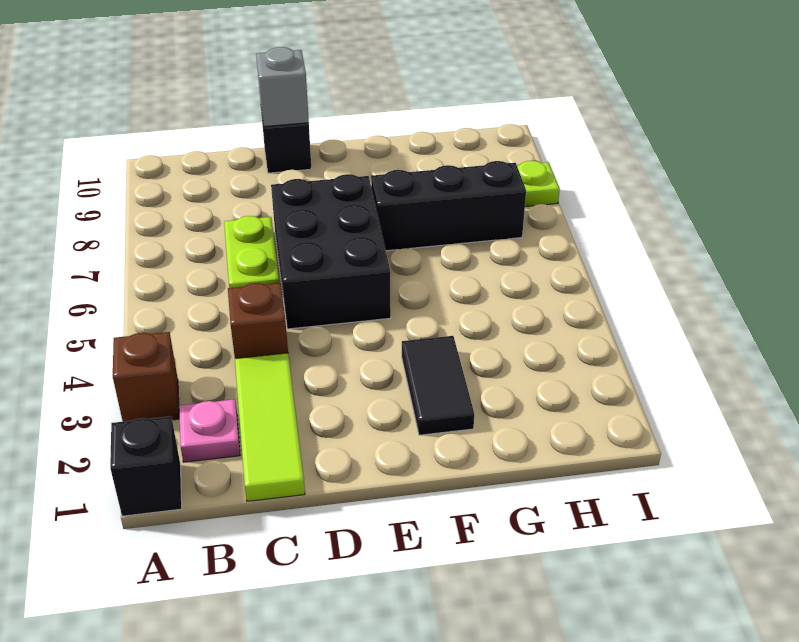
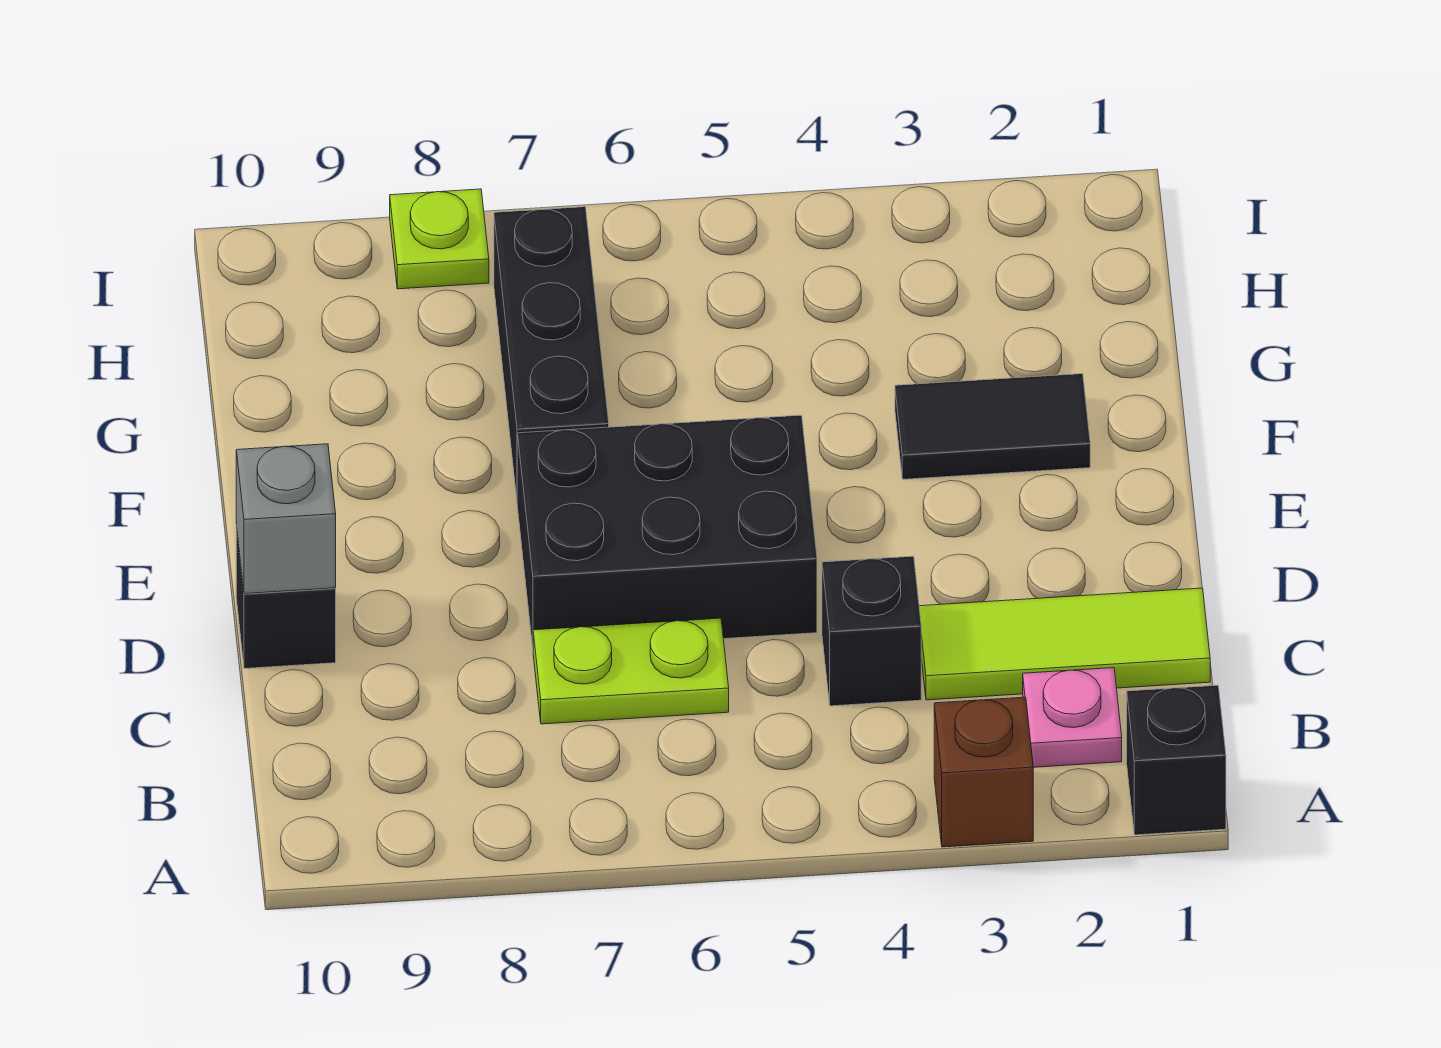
brown brick C4 level 1 -> black brick C4 level 1

